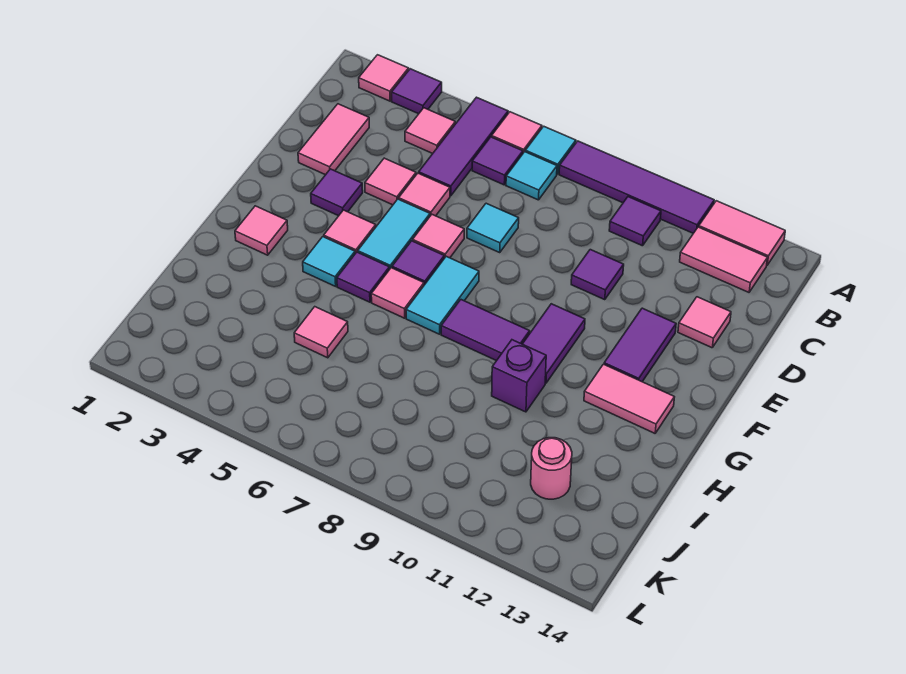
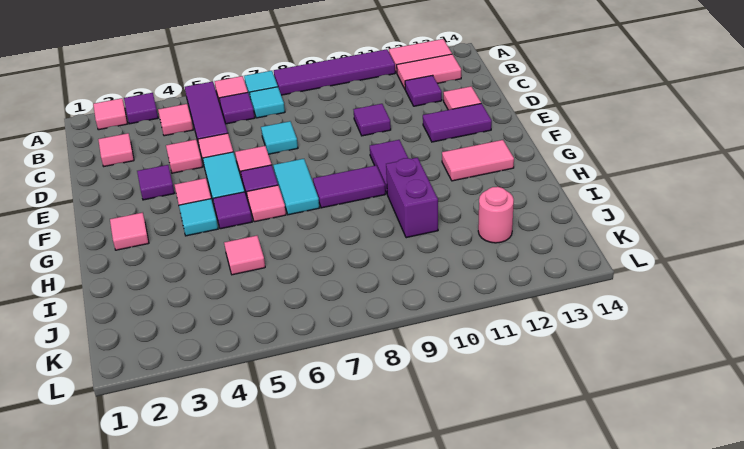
purple tile B10 level 1 -> purple tile C12 level 1
pink tile C2:D2 level 1 -> pink tile C2 level 1
purple tile E12:F12 level 1 -> purple tile E12:E13 level 1
purple brick H10 level 1 -> purple brick H10:I10 level 1

